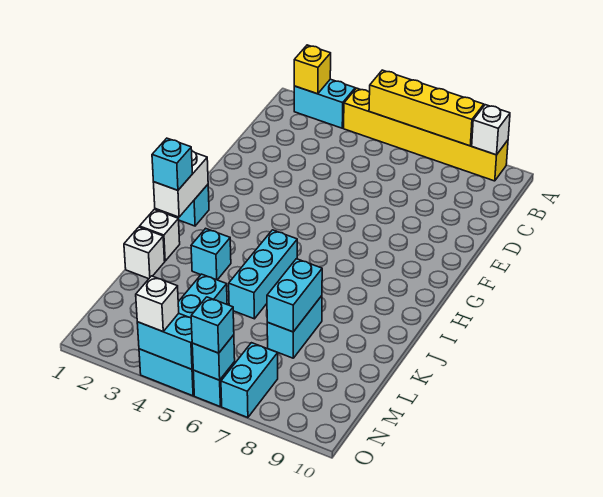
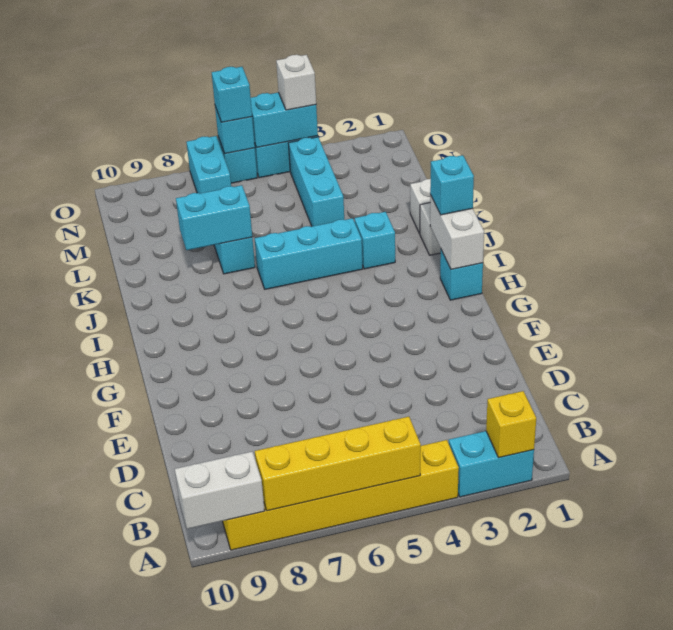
white brick A9 level 2 -> white brick A9:A10 level 2
cyan brick I5:K5 level 1 -> cyan brick J4:J6 level 1
cyan brick K7:L7 level 2 -> cyan brick K7:K8 level 2

